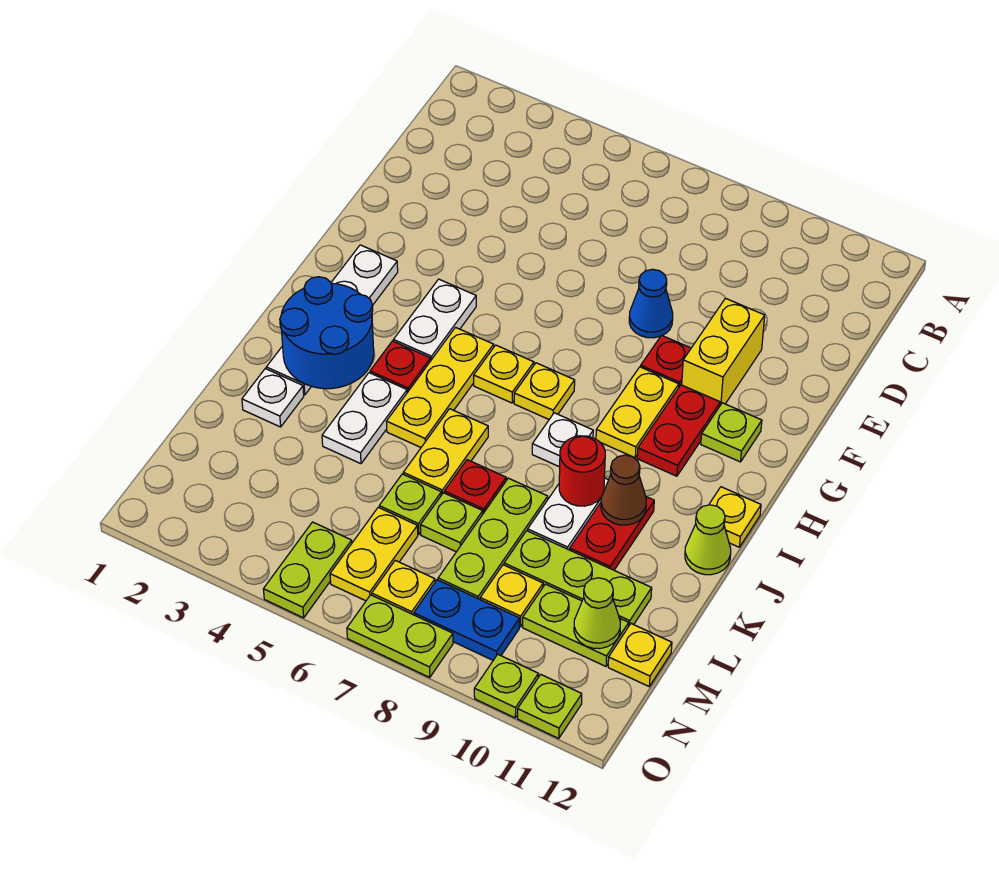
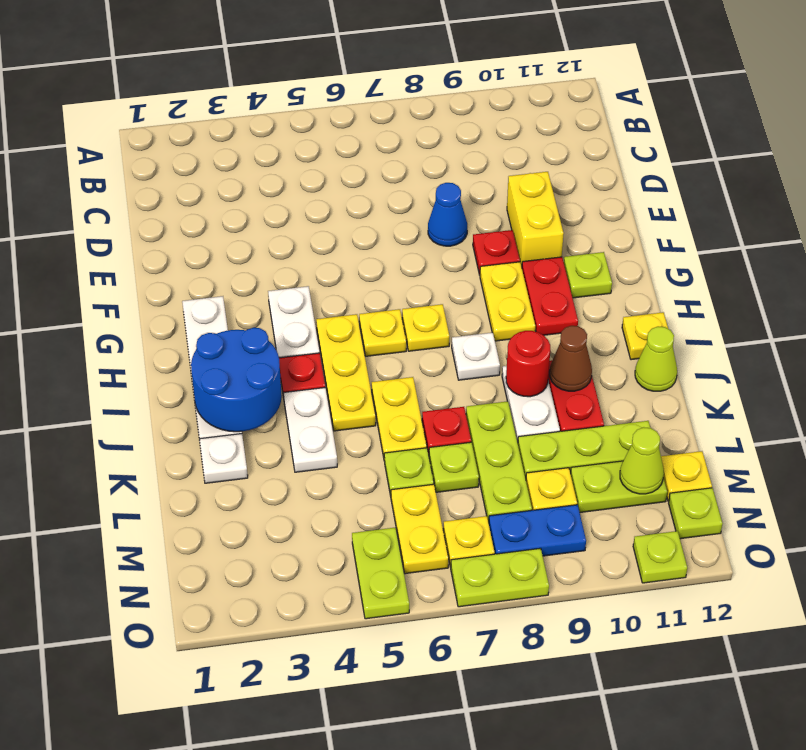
lime plate O10 level 1 -> lime plate N12 level 1

